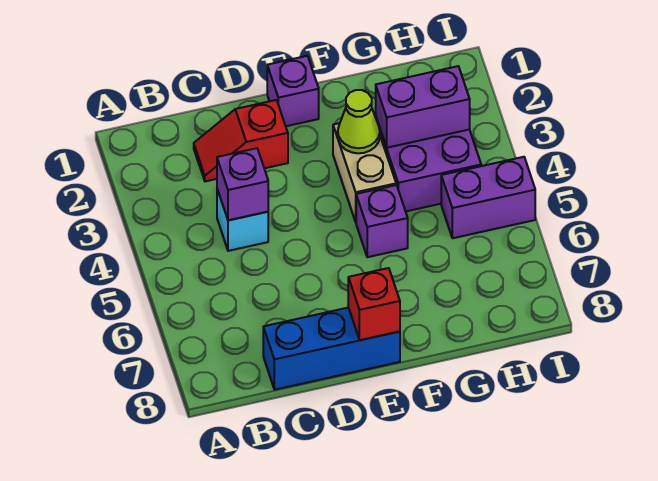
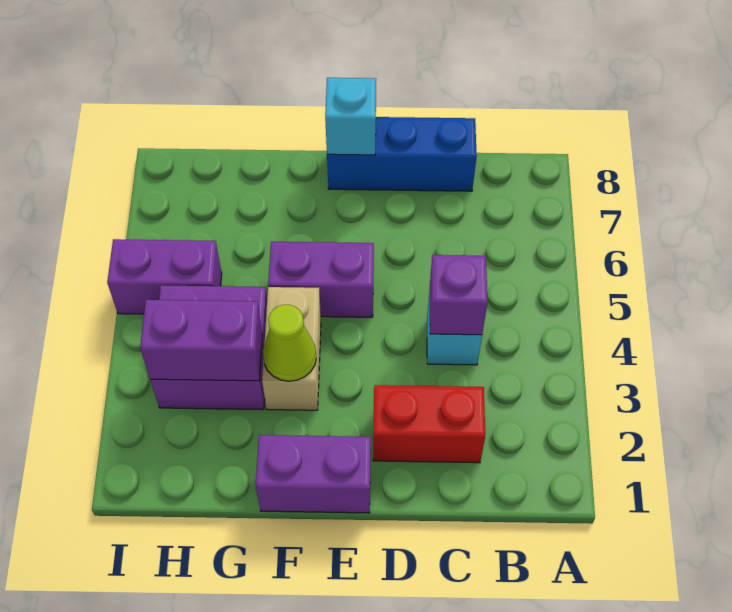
red slope C2:D2 level 1 top D -> red brick C2:D2 level 1
purple brick E1 level 1 -> purple brick E1:F1 level 1
red brick E8 level 2 -> cyan brick E8 level 2
purple brick F5 level 1 -> purple brick E5:F5 level 1

